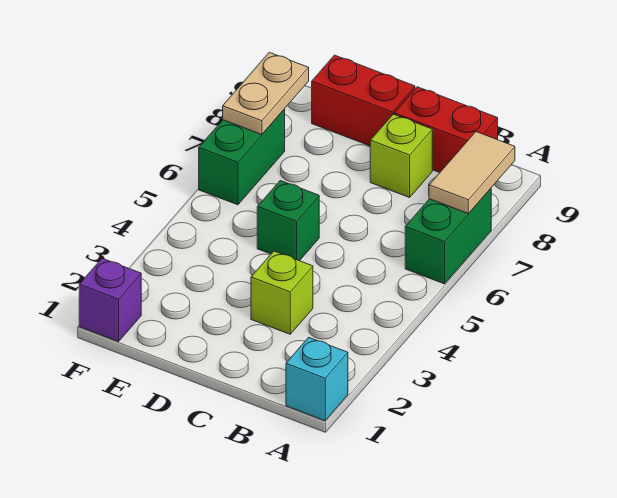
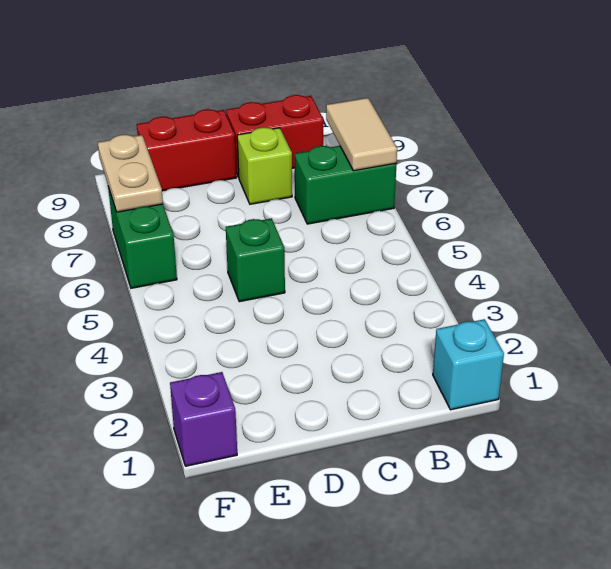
green brick A6:A7 level 1 -> green brick A7:B7 level 1
lime brick C3 level 1 -> none

